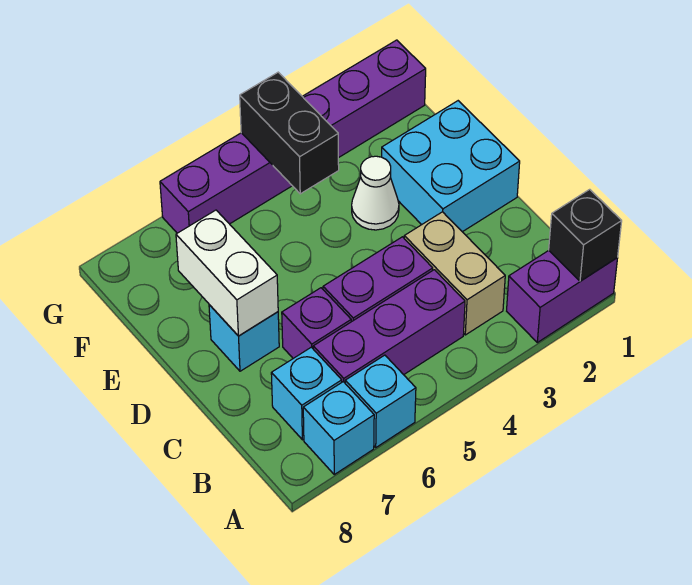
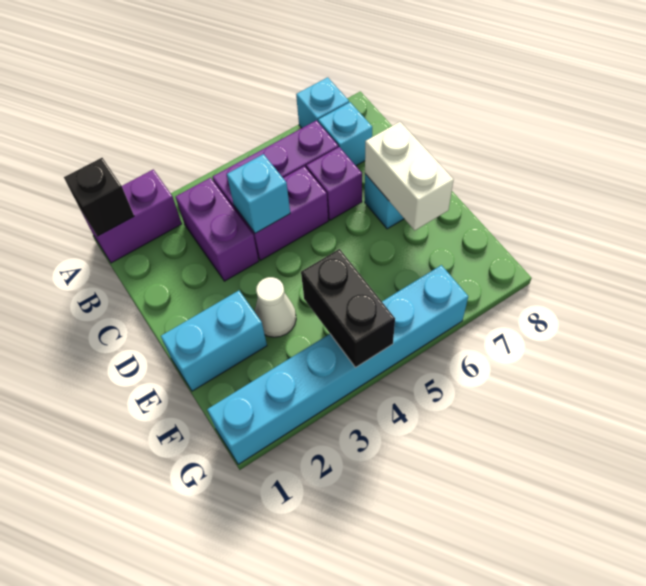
cyan brick A6 level 1 -> cyan brick C4 level 2
tan brick B3:C3 level 1 -> purple brick B3:C3 level 1
cyan brick D1:E2 level 1 -> cyan brick E1:E2 level 1
purple brick G1:G6 level 1 -> cyan brick G1:G6 level 1

